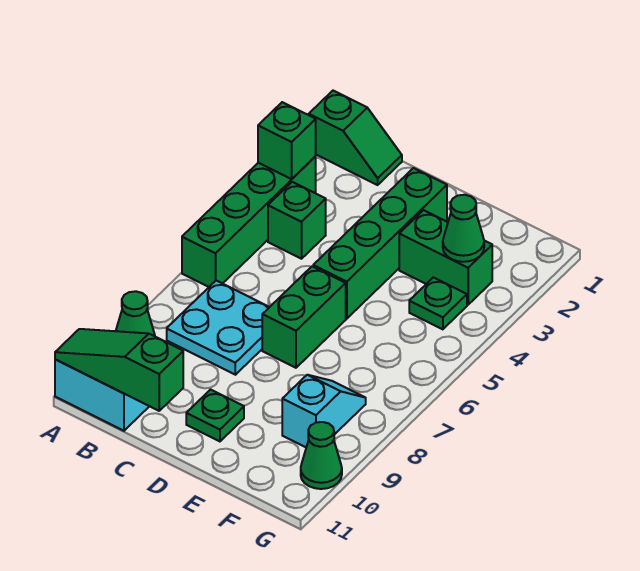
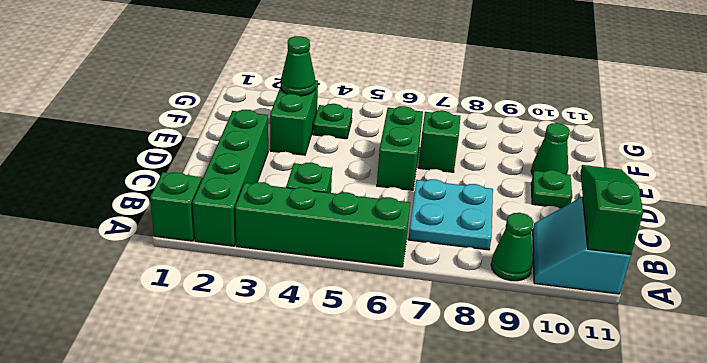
green brick A3 level 2 -> green brick E7 level 1
green slope A11:C11 level 2 top C -> green slope A11:C11 level 2 top A
green brick D2:D5 level 1 -> green brick A2:D2 level 1
green brick D6:D7 level 1 -> green brick D6:E6 level 1
cyan slope F8:F9 level 1 top 9 -> none
green cone G10 level 1 -> green cone E10 level 1

